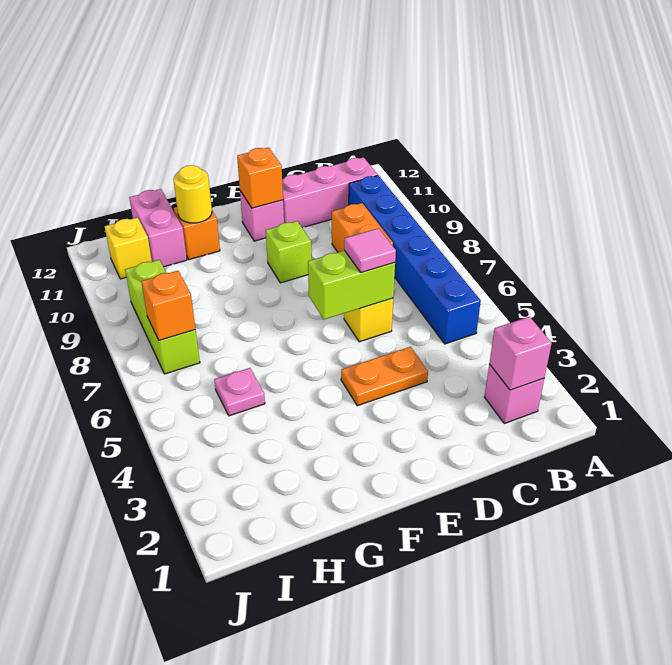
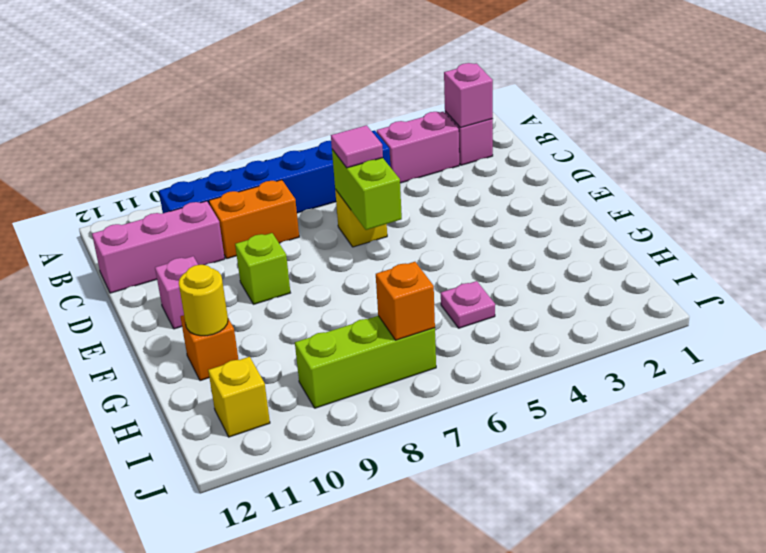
pink brick B11:D11 level 1 -> pink brick C10:C12 level 1
orange plate D4:E4 level 1 -> none
orange brick E11 level 2 -> none
pink brick H11:H12 level 1 -> pink brick B3:B4 level 1

